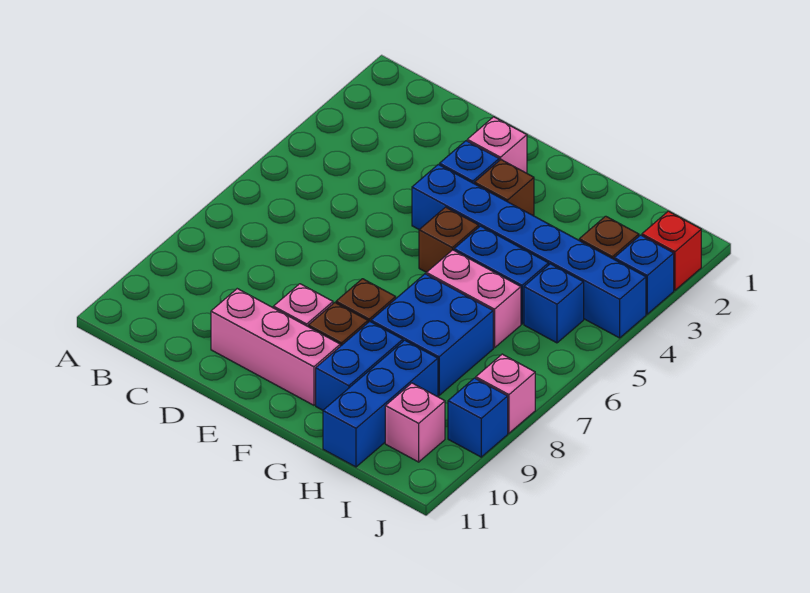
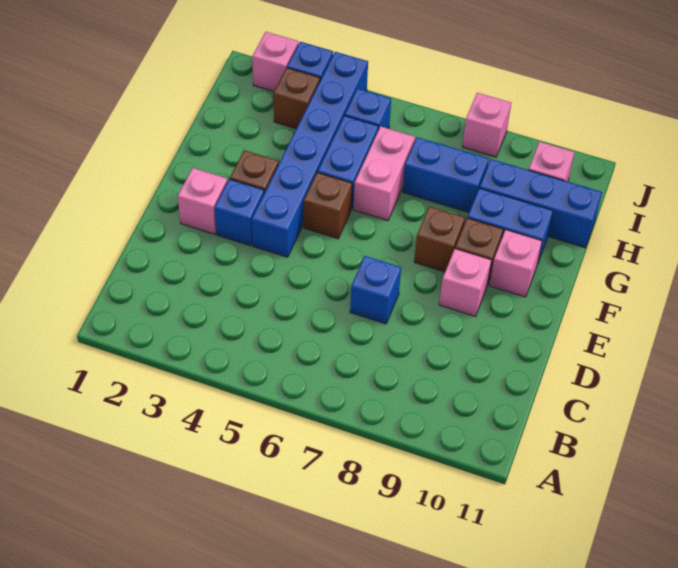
pink brick D10:F10 level 1 -> pink brick F10 level 1
blue brick G7:H8 level 1 -> blue brick H7:H8 level 1
red brick J2 level 1 -> pink brick J2 level 1
blue brick J9 level 1 -> blue brick D7 level 1

